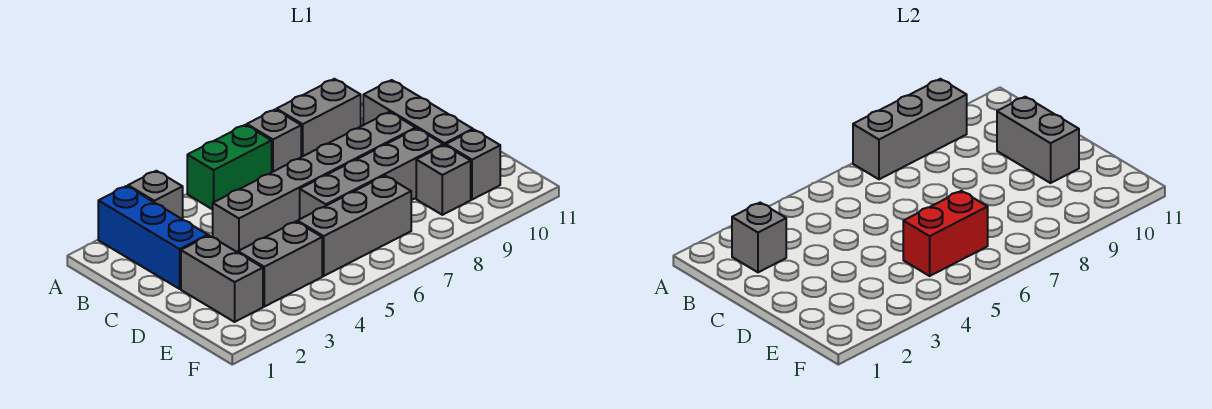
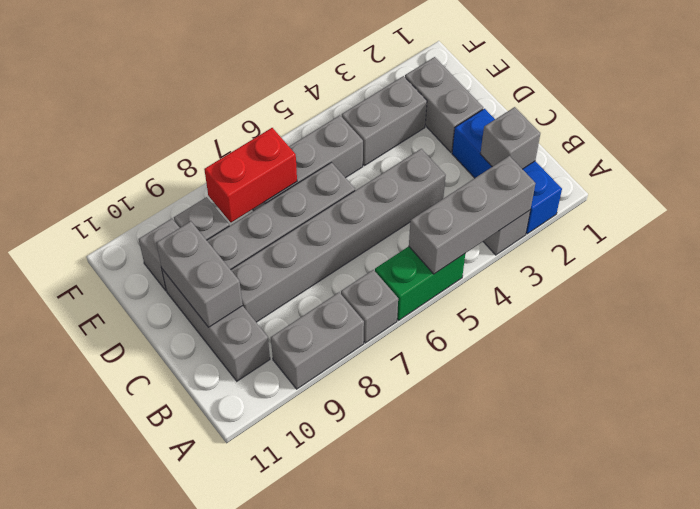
grey brick A7:A9 level 2 -> grey brick A3:A5 level 2
red brick E5:E6 level 2 -> red brick E7:E8 level 2

